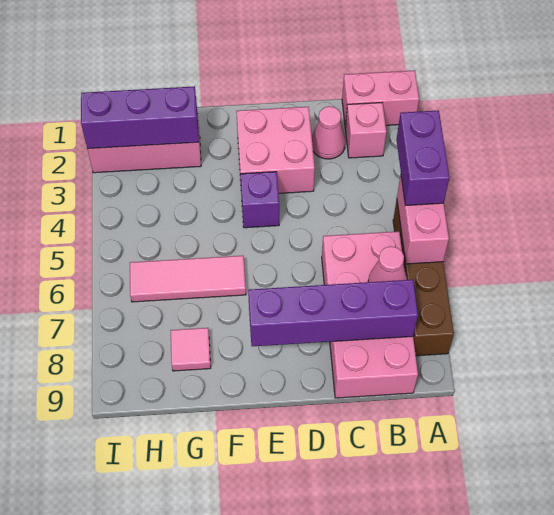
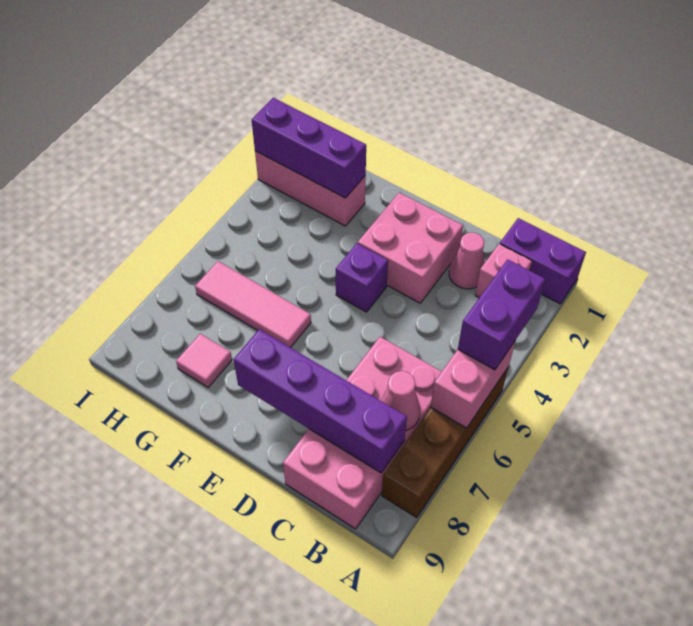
pink brick A1:B1 level 1 -> purple brick A1:B1 level 1

